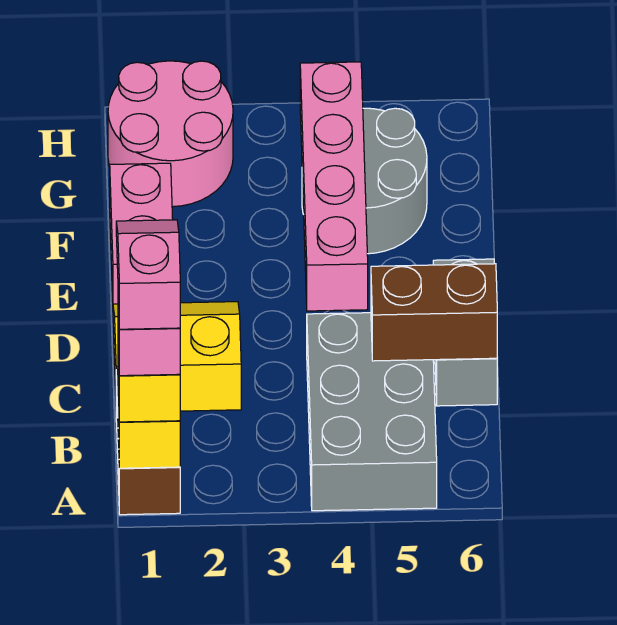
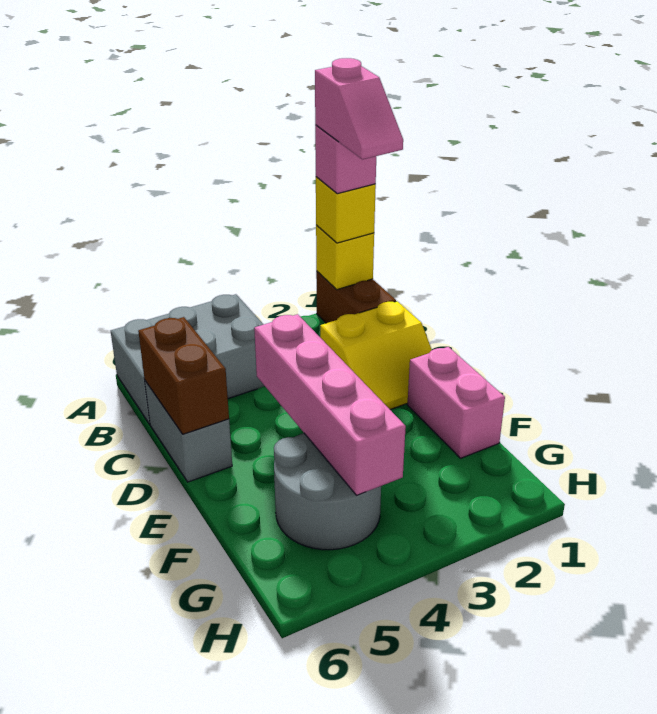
grey brick A4:C5 level 1 -> grey brick A4:B6 level 1
brown brick C5:C6 level 2 -> brown brick C6:D6 level 2
pink round brick G1:H2 level 1 -> none

